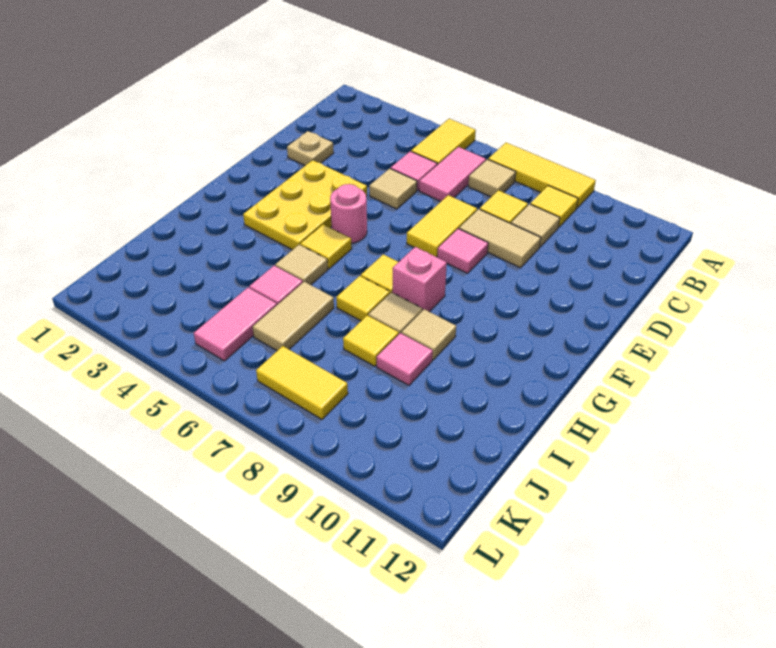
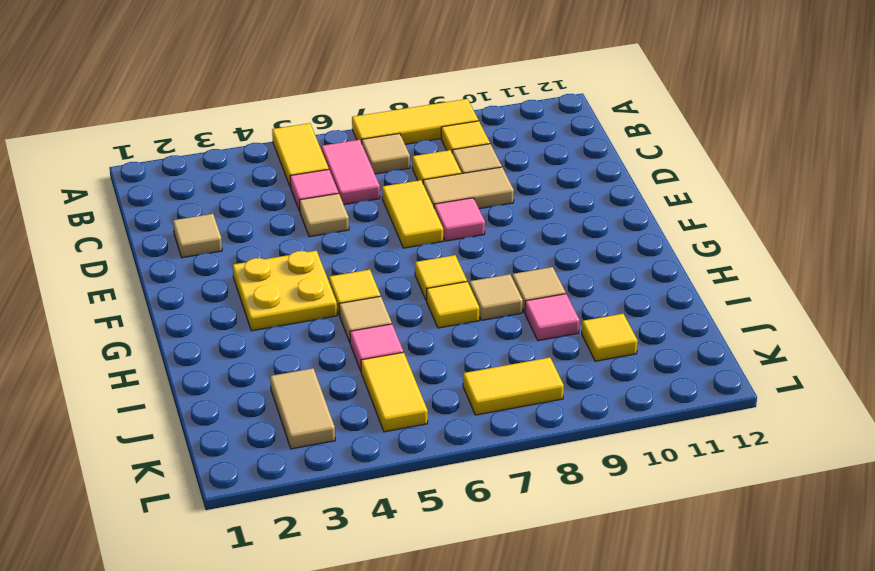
tan plate D2 level 1 -> tan tile D2 level 1
yellow plate E3:G4 level 1 -> yellow plate F3:G4 level 1
pink round brick F5 level 1 -> none
pink brick G8 level 1 -> none
tan tile I6:J6 level 1 -> tan tile J3:K3 level 1
yellow tile I8 level 1 -> yellow tile J10 level 1
pink tile J5:K5 level 1 -> yellow tile J5:K5 level 1

